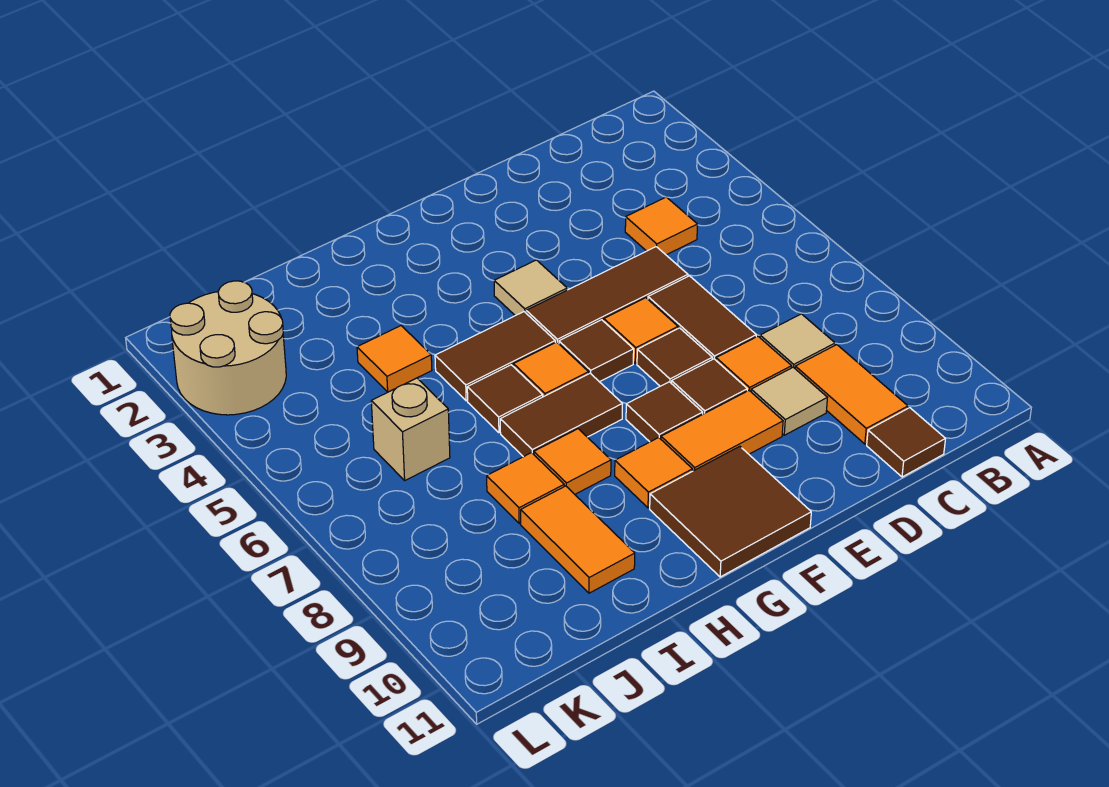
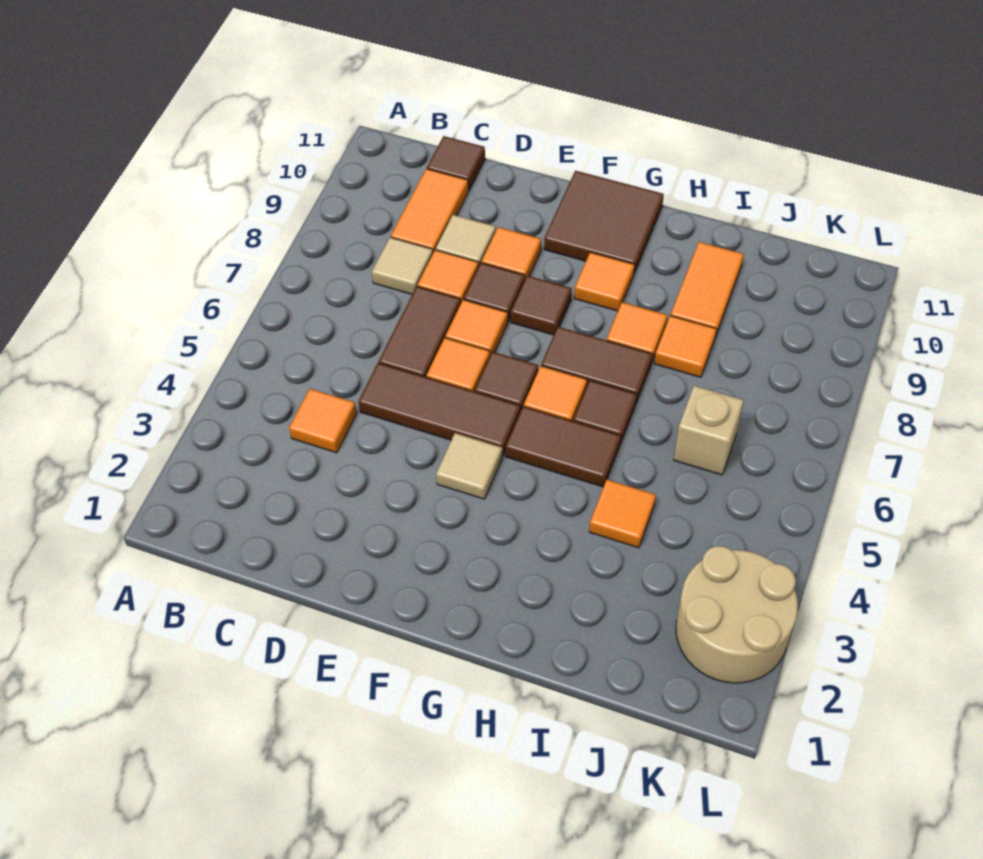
brown tile E7 level 1 -> orange tile E7 level 1
orange tile E9:F9 level 1 -> orange tile E9 level 1

